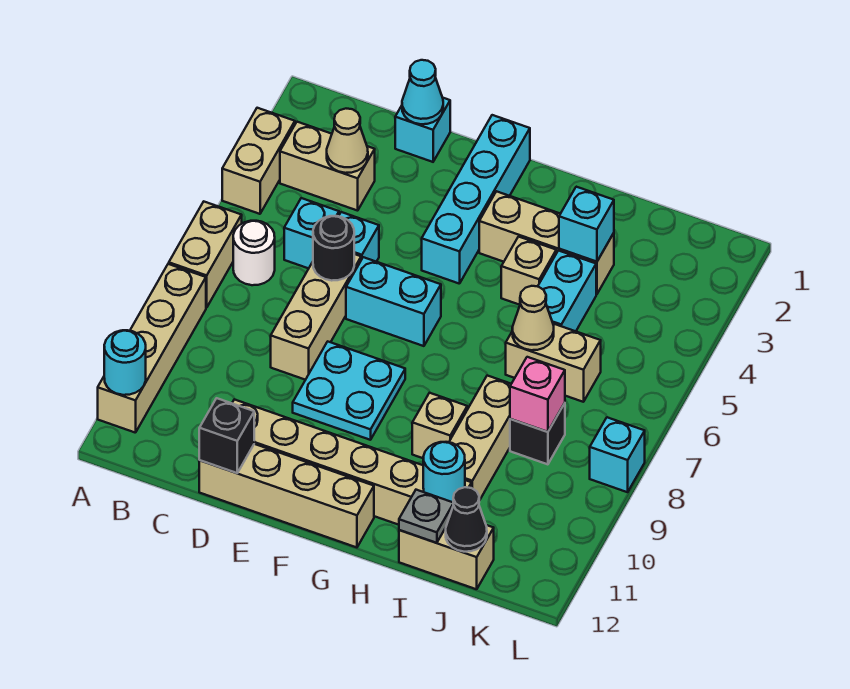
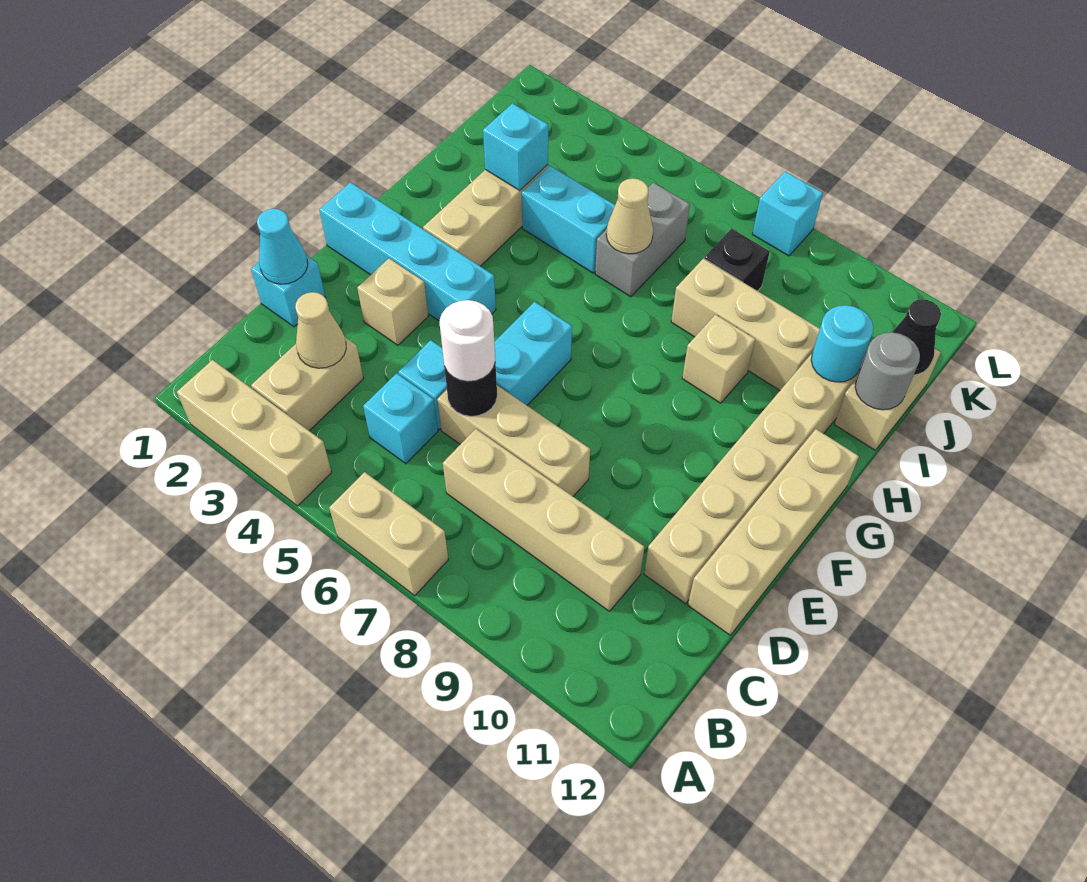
tan brick A3:A4 level 1 -> tan brick A2:A4 level 1
tan brick A8:A11 level 1 -> tan brick C7:C10 level 1
cyan round brick A11 level 2 -> none
white round brick B6 level 1 -> white round brick D6 level 3
black brick D12 level 2 -> none
cyan plate E8:F9 level 1 -> none
tan brick H4 level 1 -> tan brick E3 level 1
tan brick I6:J6 level 1 -> grey brick I6:J6 level 1
grey plate I12 level 2 -> grey round brick I12 level 2
pink brick J8 level 2 -> none

